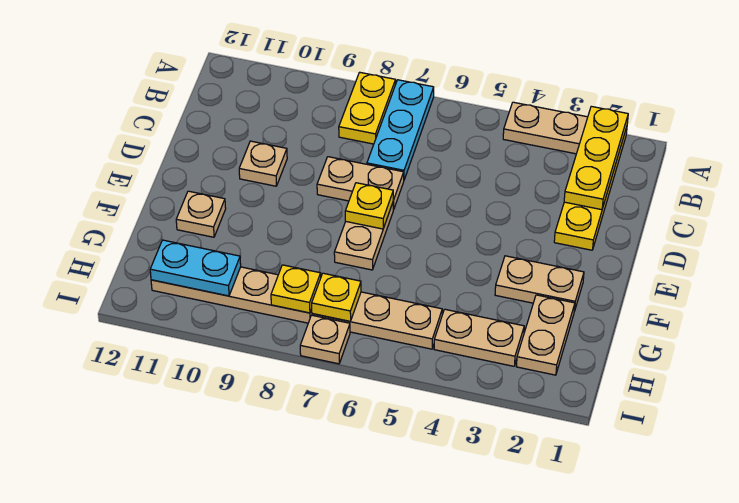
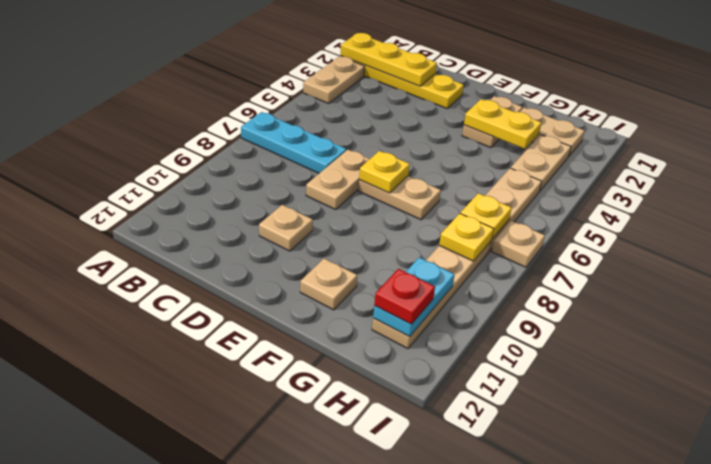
yellow plate A8:B8 level 1 -> yellow plate F3:G3 level 2
none -> red plate H11 level 3

